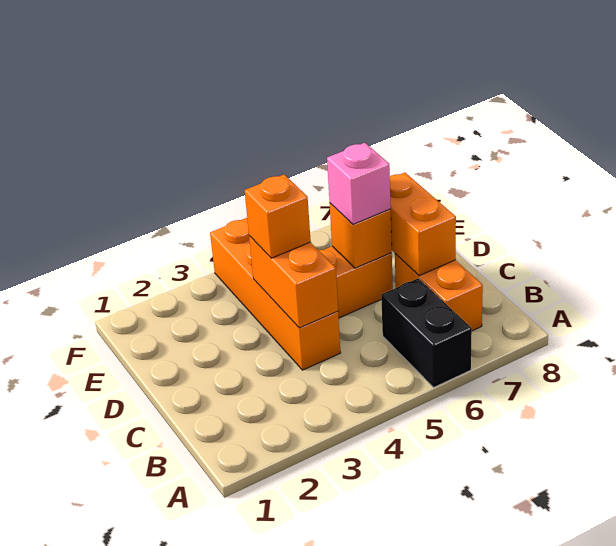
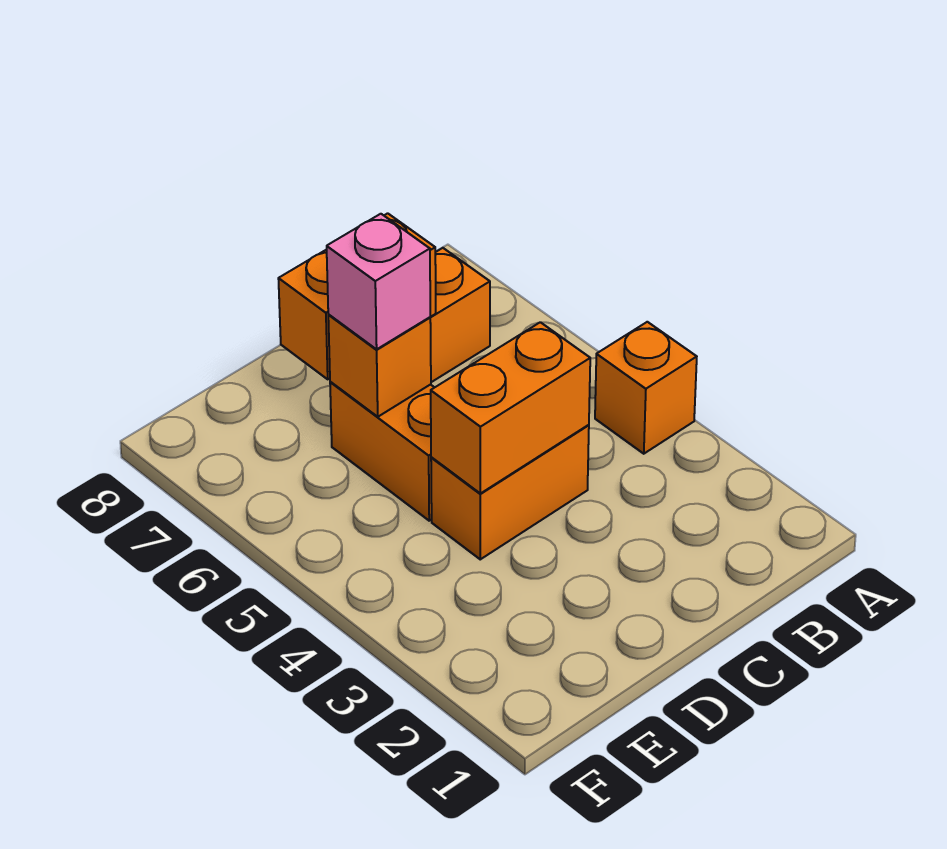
black brick A6:B6 level 1 -> none
orange brick C4:F4 level 1 -> orange brick C4:D4 level 1
orange brick D4 level 3 -> orange brick A4 level 1

